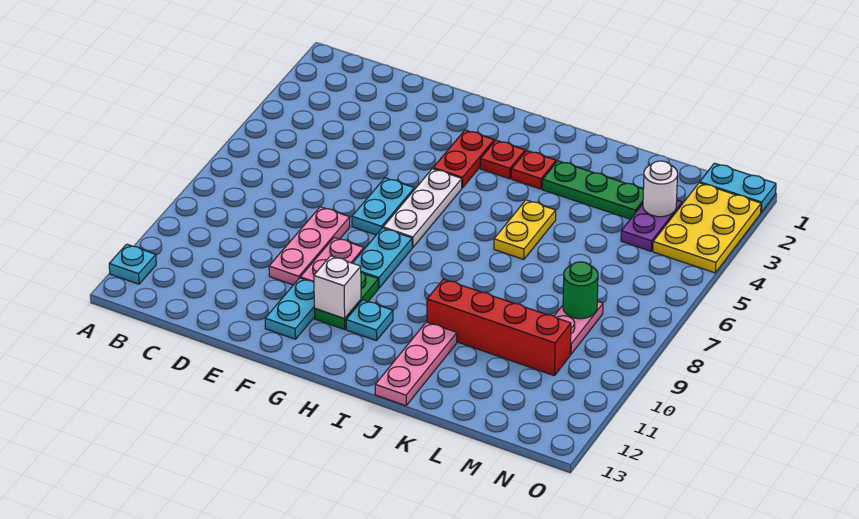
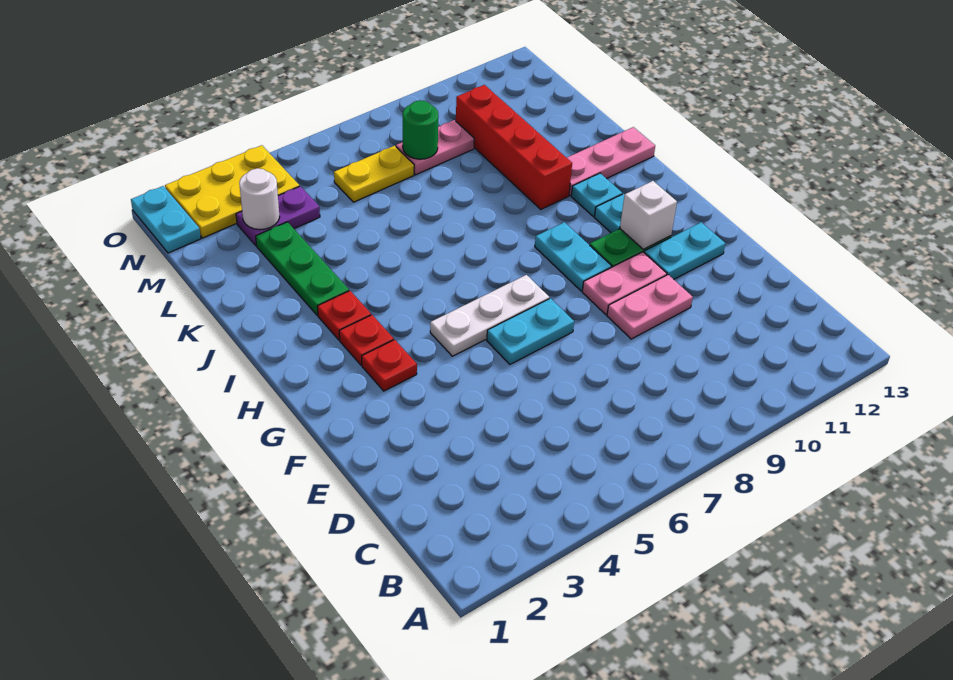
cyan plate A12 level 1 -> cyan plate I11 level 1
pink plate E8:E10 level 1 -> pink plate E9:E10 level 1
red plate G3:G4 level 1 -> red plate G3 level 1
cyan plate G8:G9 level 1 -> cyan plate G9:H9 level 1
yellow plate J5:J6 level 1 -> yellow plate M6:M7 level 1

